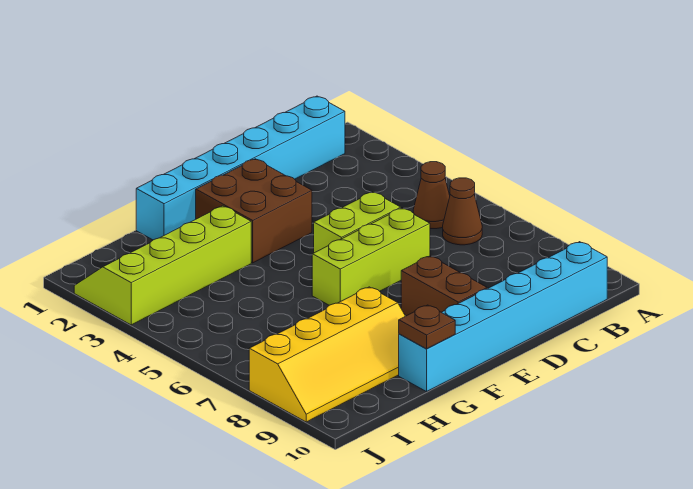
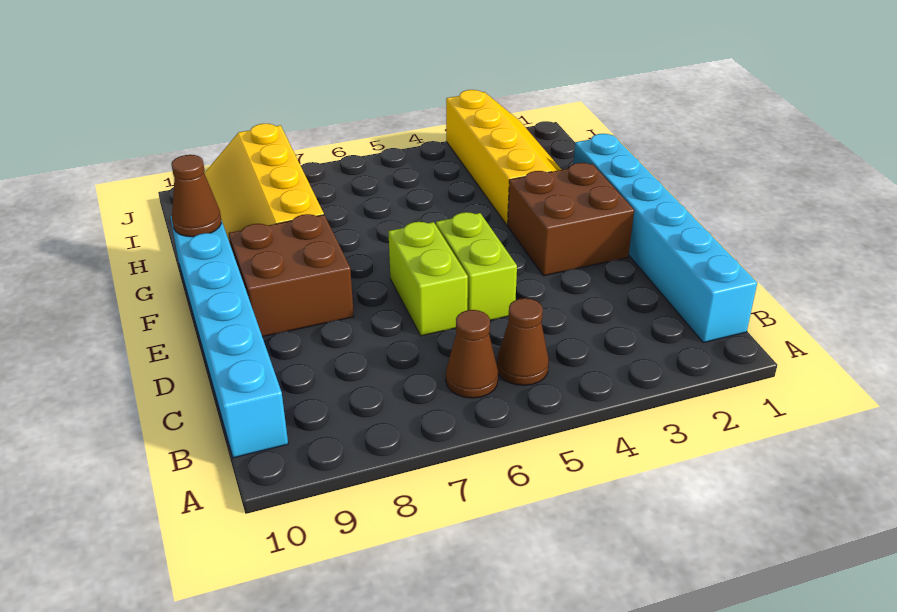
lime brick D6:F6 level 1 -> lime brick D6:E6 level 1
brown brick E8:E9 level 1 -> brown brick E8:F9 level 1
lime slope G2:J3 level 1 top 3 -> yellow slope G2:J3 level 1 top 3
brown plate G10 level 2 -> brown cone G10 level 2

